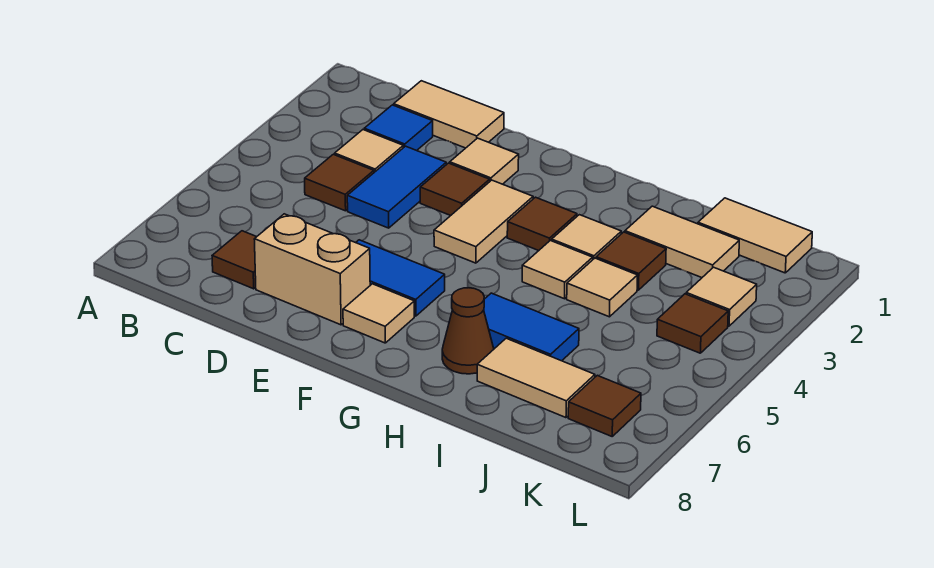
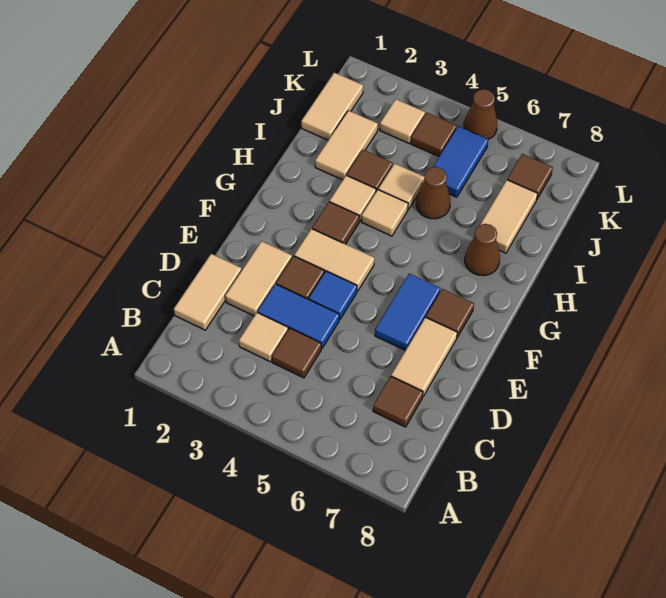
blue tile C2 level 1 -> blue tile E4 level 1
tan brick D7:E7 level 1 -> tan tile D7:E7 level 1
tan tile E2 level 1 -> tan tile D2:E2 level 1
tan tile F7 level 1 -> brown tile F7 level 1
blue tile H6:I6 level 1 -> blue tile J5:K5 level 1
none -> brown cone I5 level 1
none -> brown cone L5 level 1

